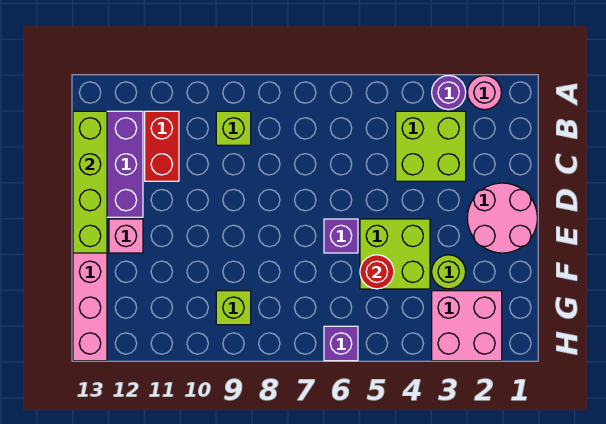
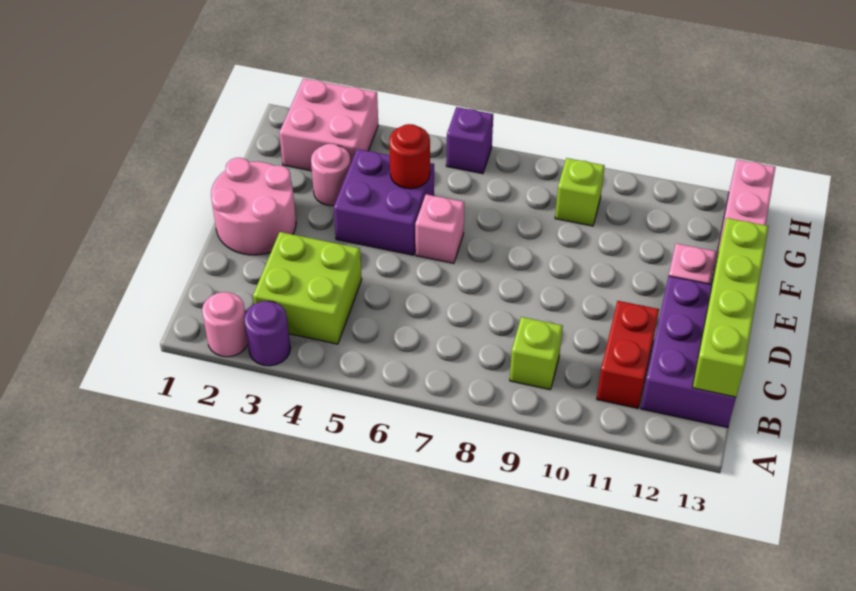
lime brick E4:F5 level 1 -> purple brick E4:F5 level 1
purple brick E6 level 1 -> pink brick E6 level 1
lime round brick F3 level 1 -> pink round brick F3 level 1

